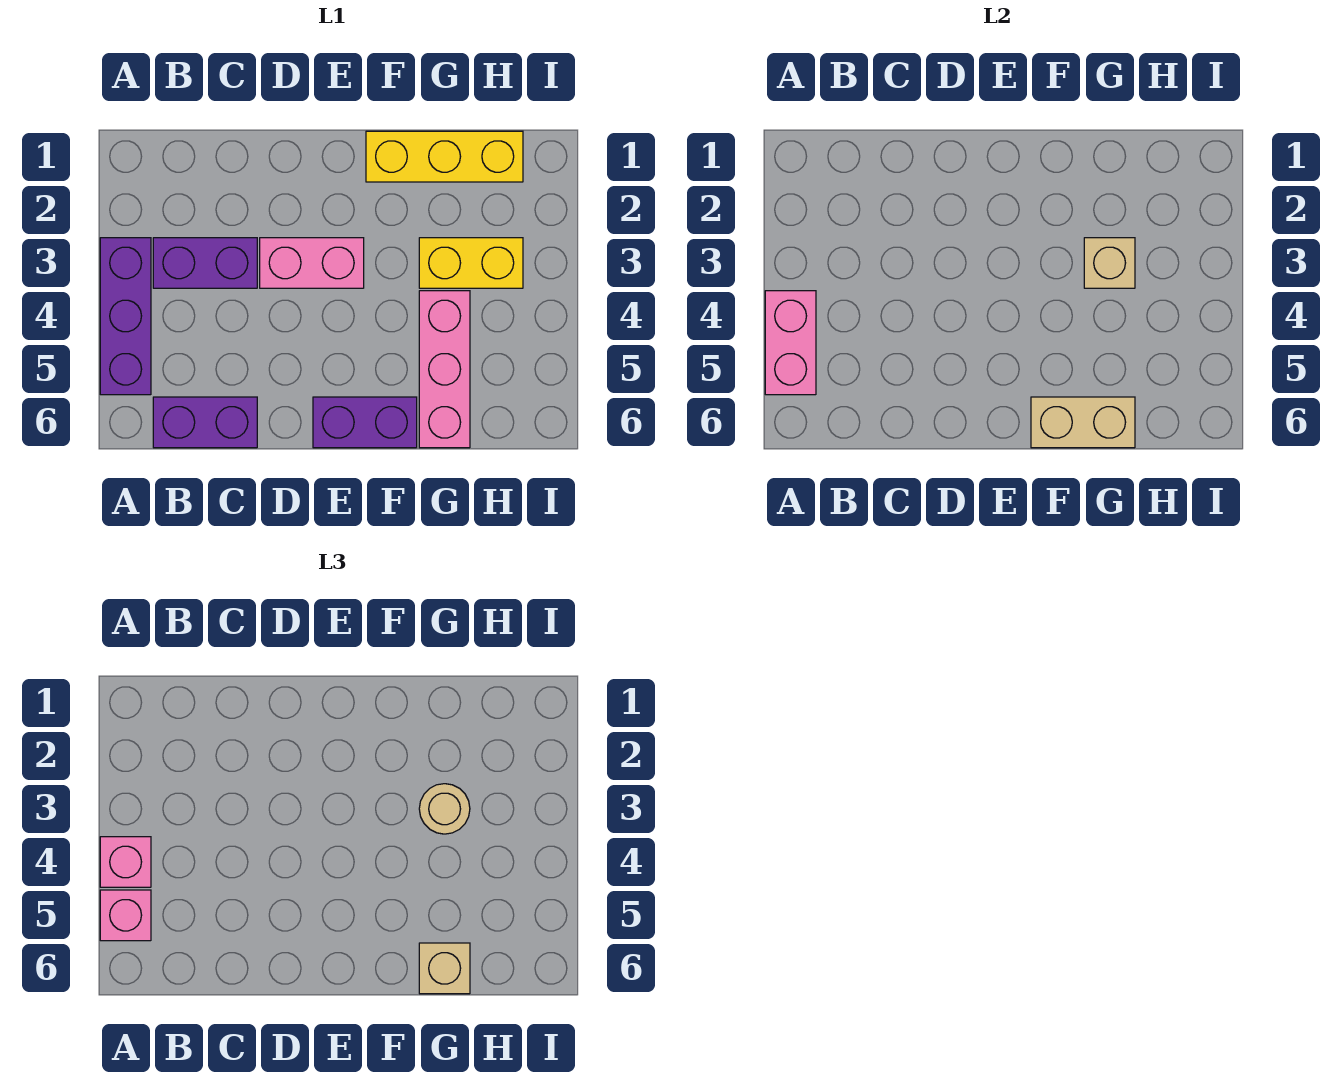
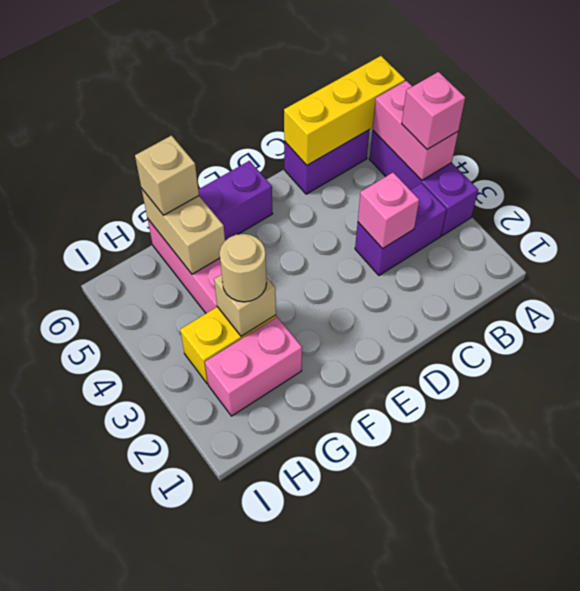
pink brick A5 level 3 -> pink brick C3 level 2
pink brick D3:E3 level 1 -> pink brick G2:H2 level 1
yellow brick F1:H1 level 1 -> yellow brick A6:C6 level 2
tan brick F6:G6 level 2 -> tan brick G5:G6 level 2

